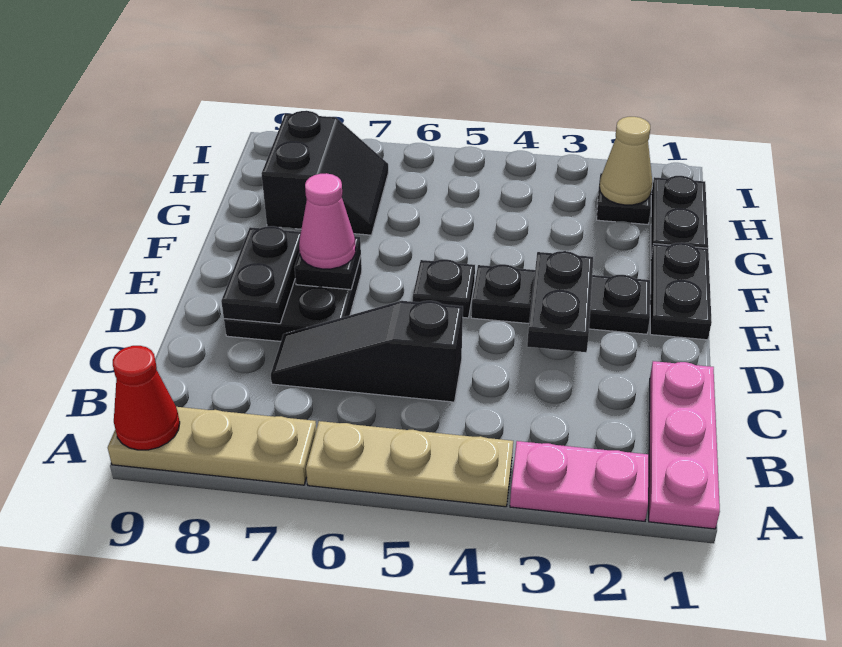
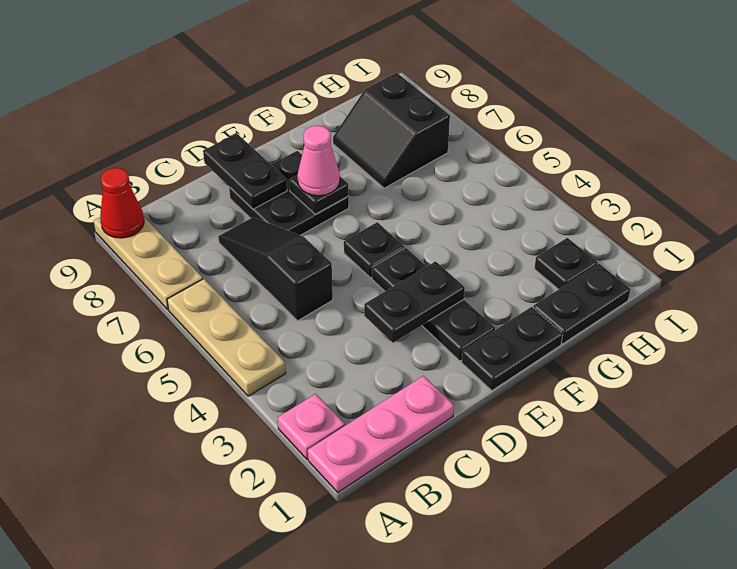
pink plate A2:A3 level 1 -> pink plate A2 level 1
black plate D8:E8 level 2 -> black plate D8:D9 level 2
black slope G7:H8 level 1 top 8 -> black slope G7:H8 level 1 top H
tan cone H2 level 2 -> none

